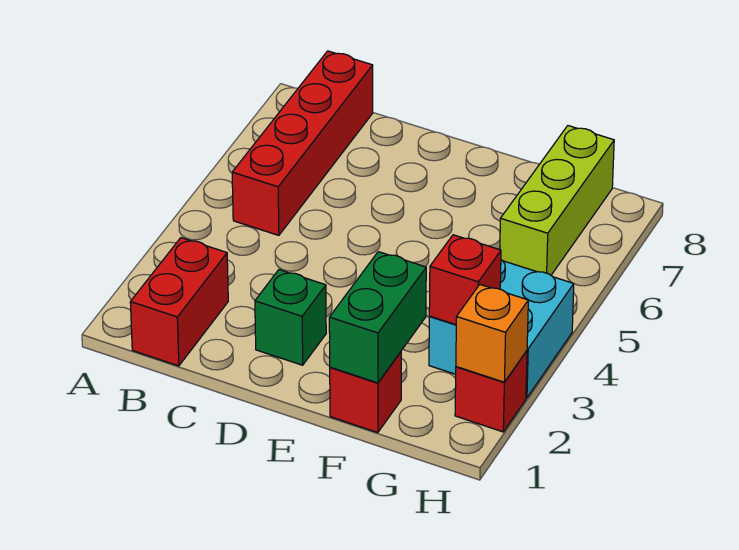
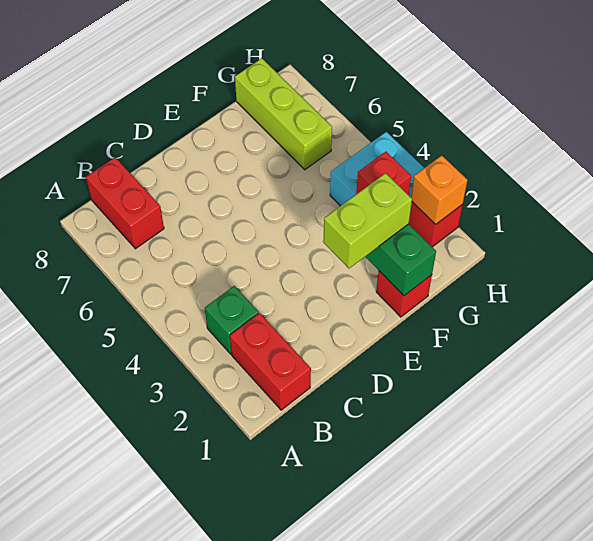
red brick B5:B8 level 1 -> red brick B7:B8 level 1
green brick D2 level 1 -> green brick B3 level 1
none -> lime brick E2:F2 level 3

